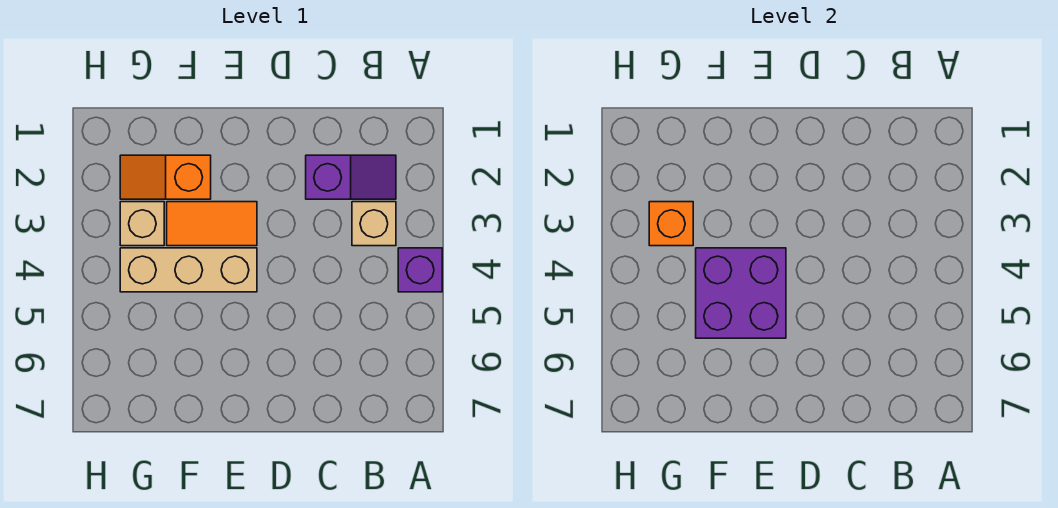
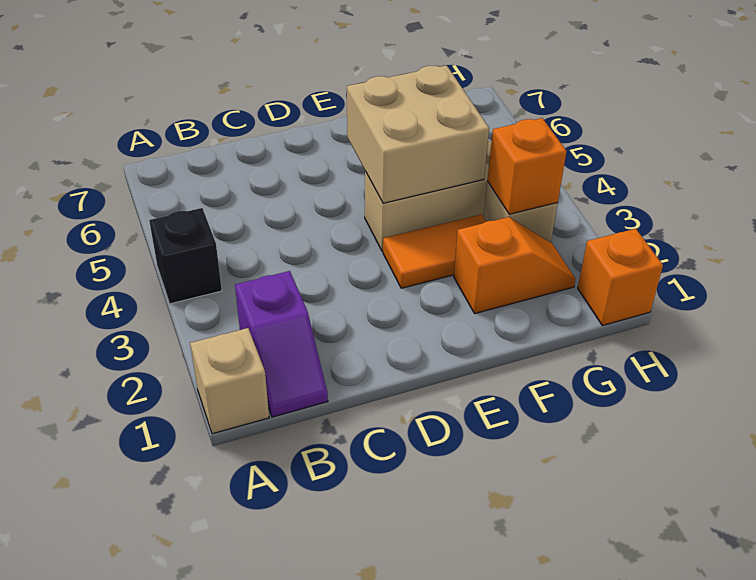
purple brick A4 level 1 -> black brick A4 level 1
purple slope B2:C2 level 1 top C -> purple slope B1:B2 level 1 top 2
tan brick B3 level 1 -> tan brick A1 level 1
purple brick E4:F5 level 2 -> tan brick E4:F5 level 2
none -> orange brick H1 level 1

